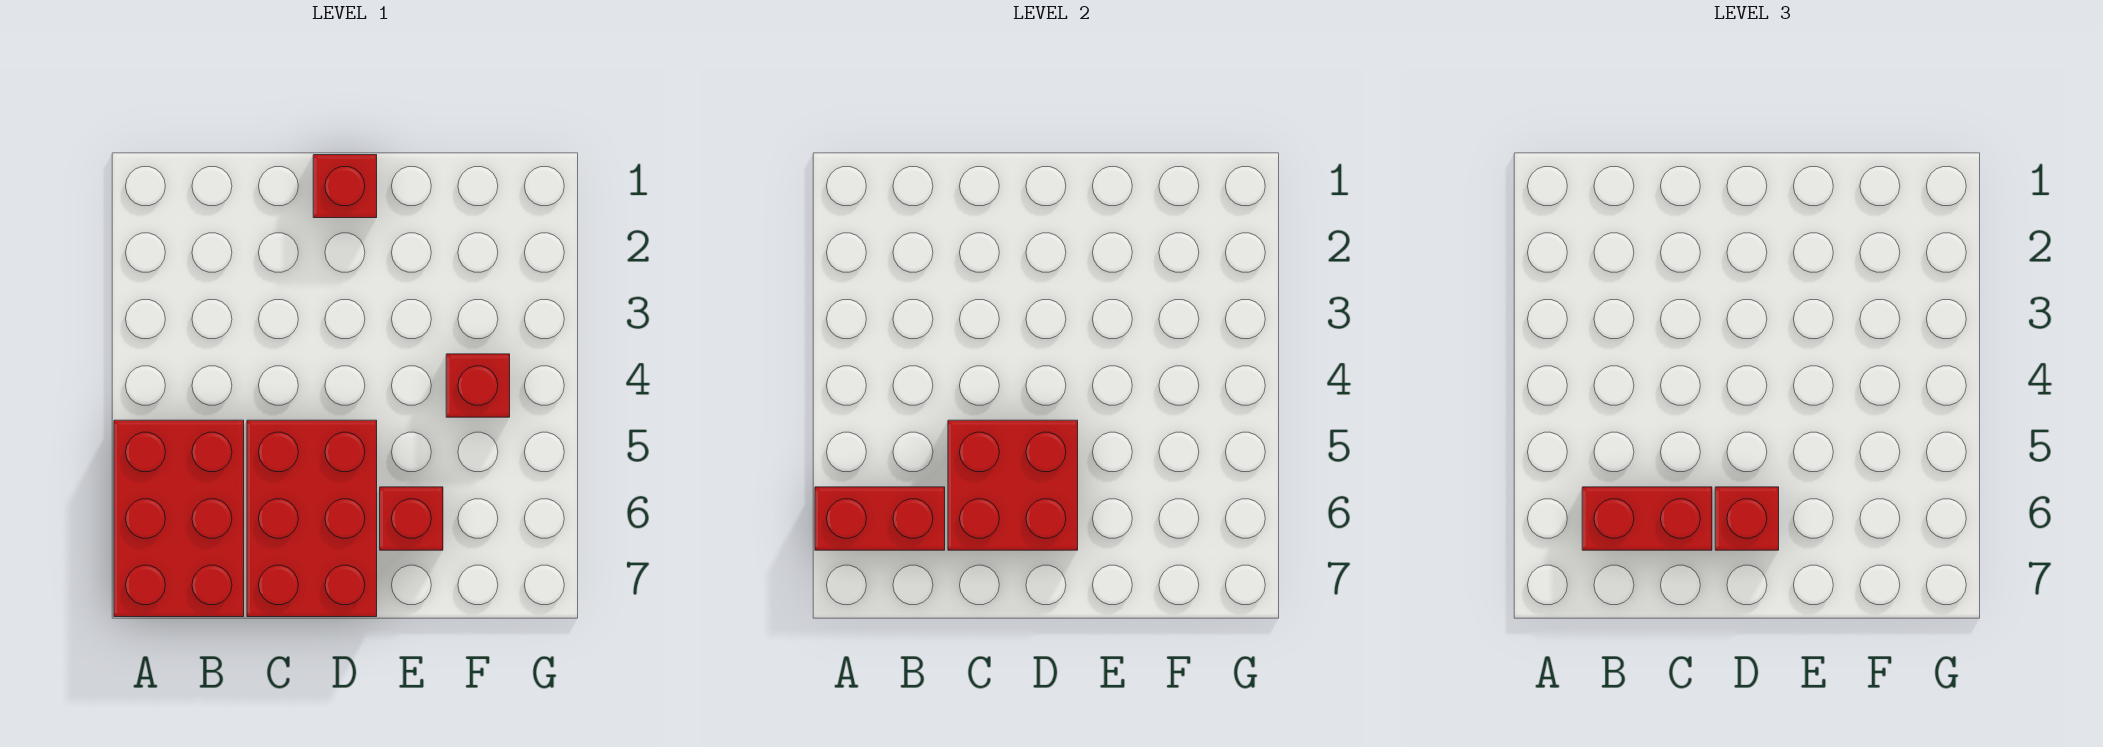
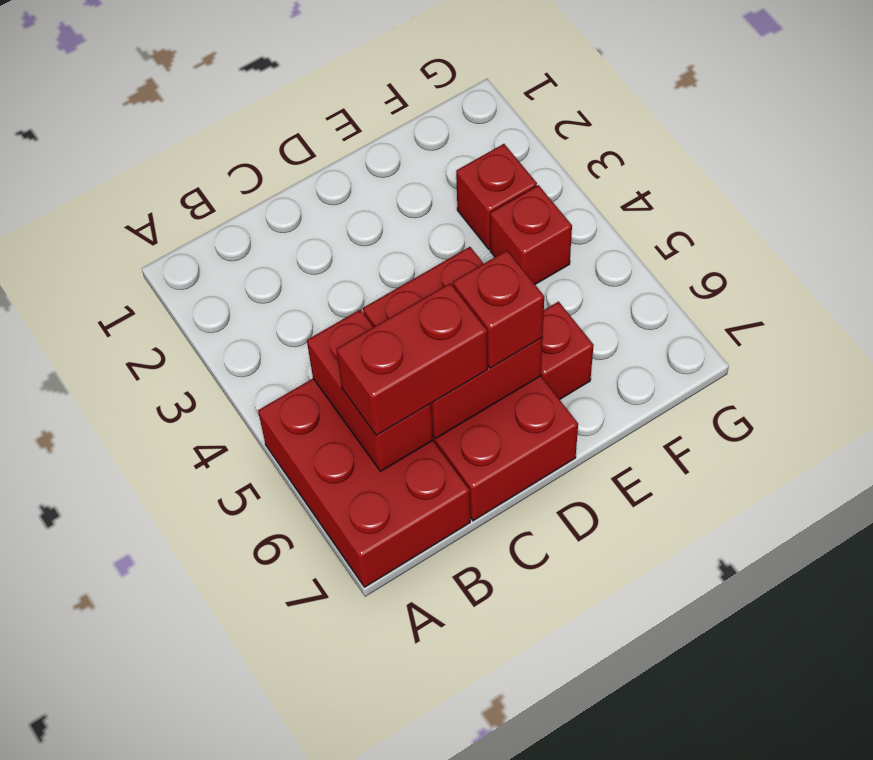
red brick A6:B6 level 2 -> red brick B5:B6 level 2
red brick D1 level 1 -> red brick F3 level 1

